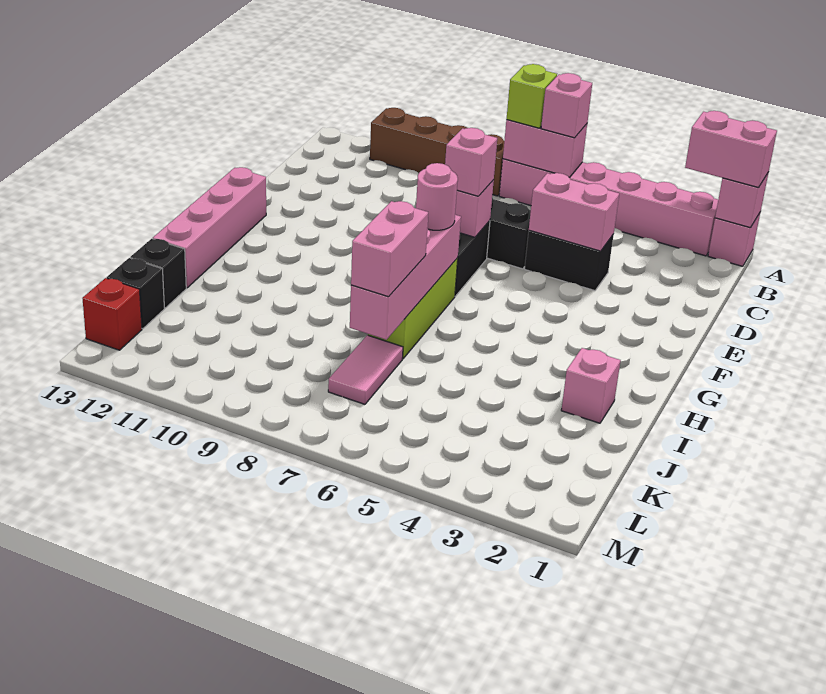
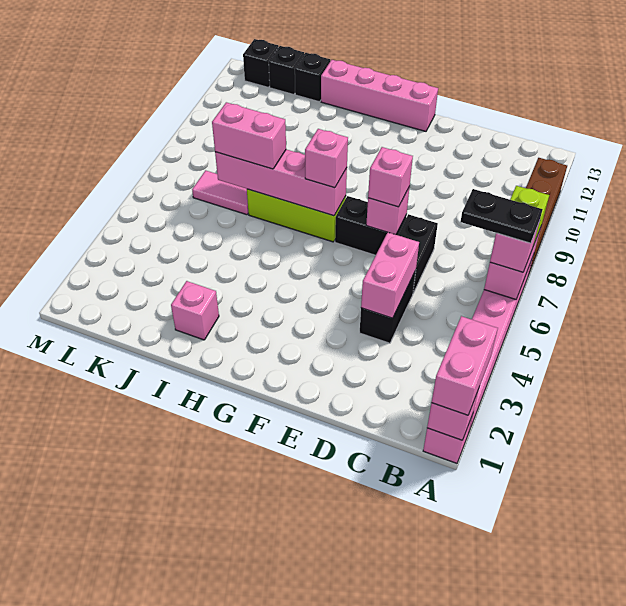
none -> black plate A6:B6 level 4
pink round brick G7 level 3 -> pink brick G7 level 3
red brick L13 level 1 -> black brick L13 level 1

